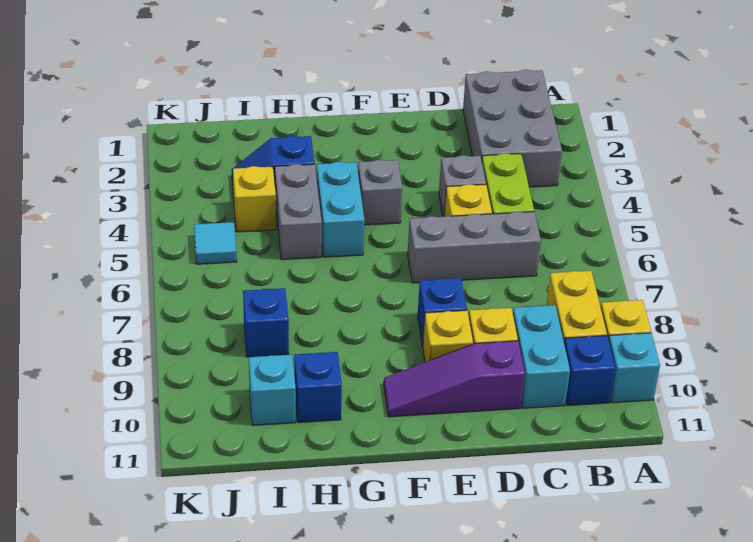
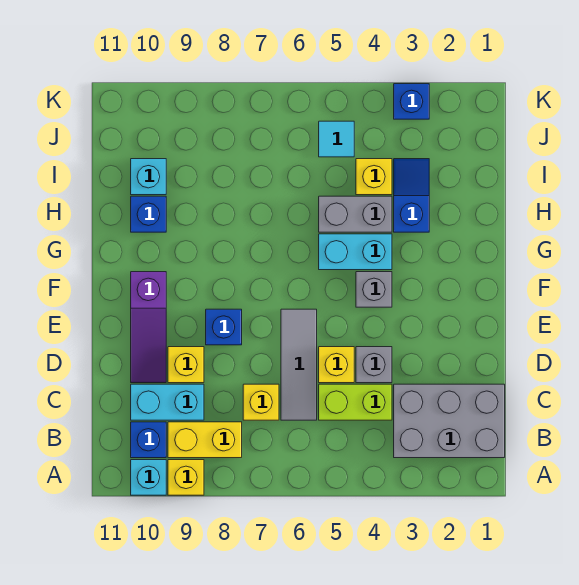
grey brick C6:E6 level 1 -> grey tile C6:E6 level 1
purple slope D10:F10 level 1 top D -> purple slope D10:F10 level 1 top F
yellow brick E9 level 1 -> yellow brick C7 level 1
blue brick I8 level 1 -> blue brick K3 level 1

